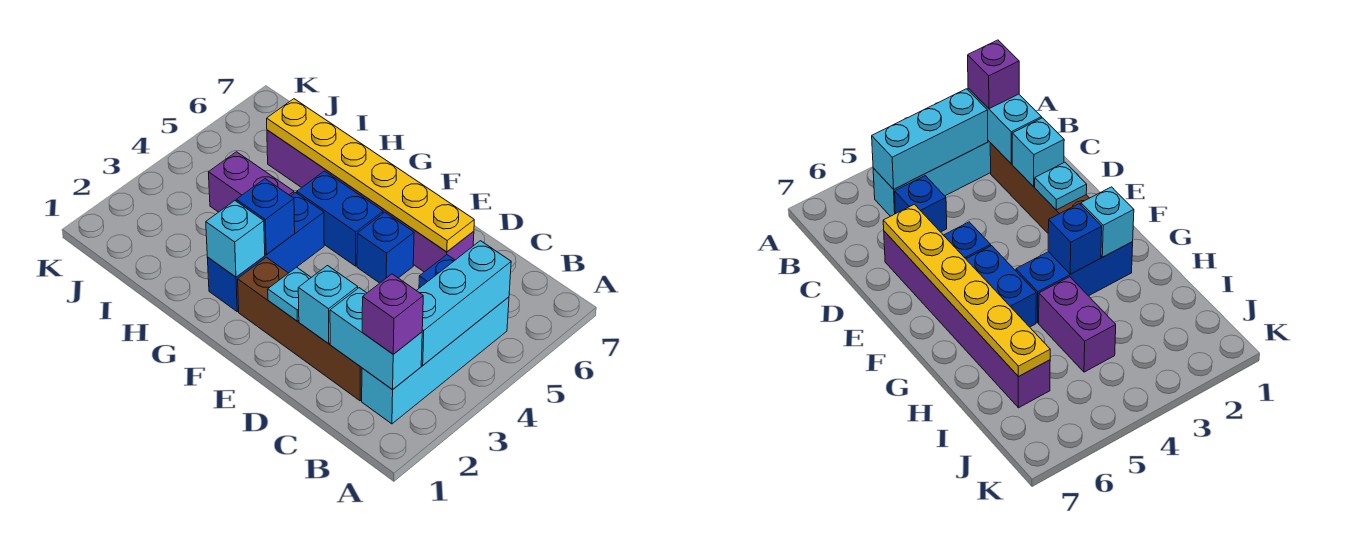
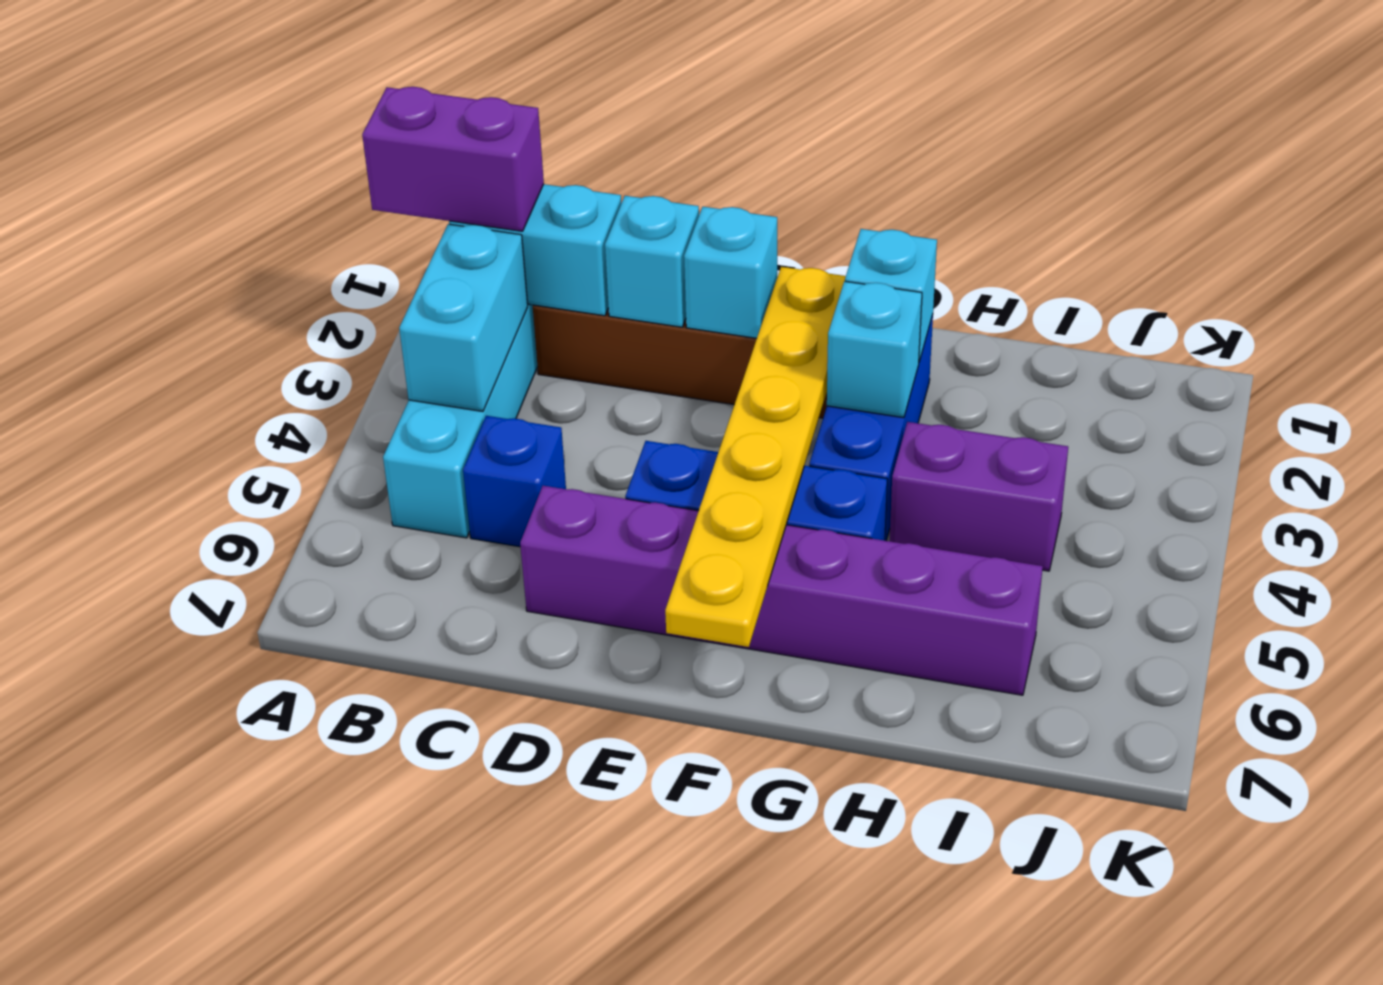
purple brick B2 level 3 -> purple brick A2:B2 level 3
cyan brick B3:B5 level 2 -> cyan brick B3:B4 level 2
yellow plate D6:I6 level 2 -> yellow plate F2:F7 level 2
cyan plate E2 level 2 -> cyan brick E2 level 2
blue brick G3 level 2 -> cyan brick G3 level 2

